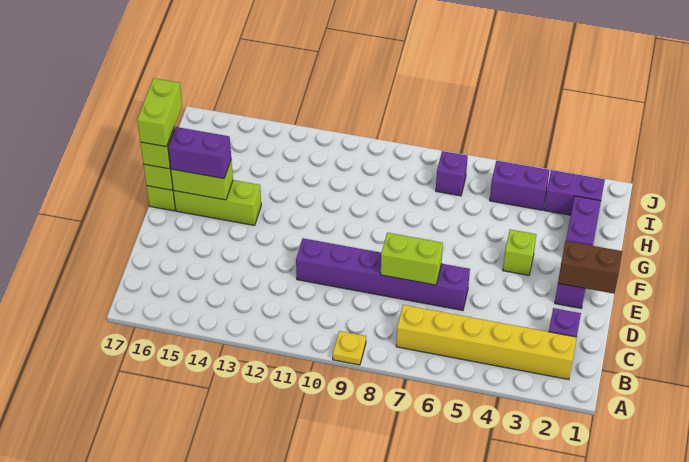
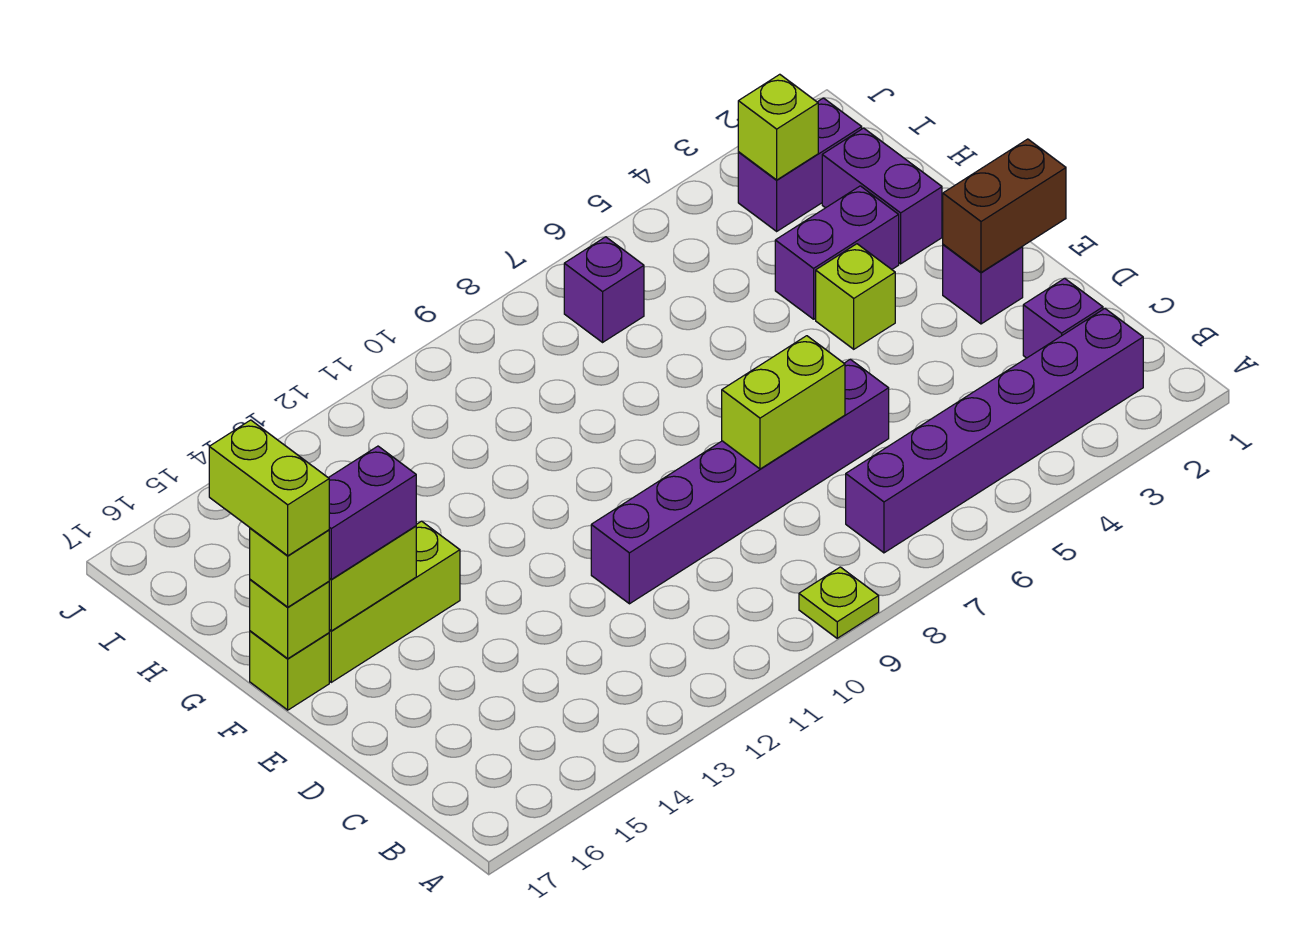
yellow plate A9 level 1 -> lime plate A9 level 1
yellow brick B2:B7 level 1 -> purple brick B2:B7 level 1
none -> lime brick I3 level 2
purple brick I4:I5 level 1 -> purple brick G3:G4 level 1

